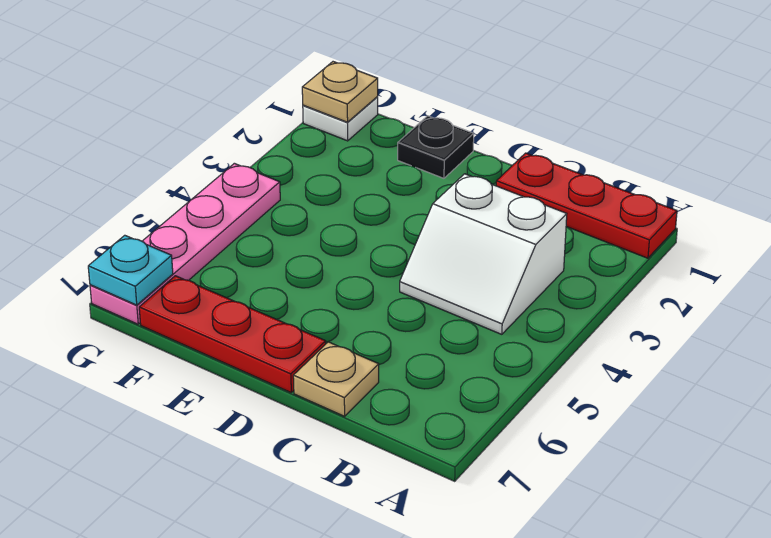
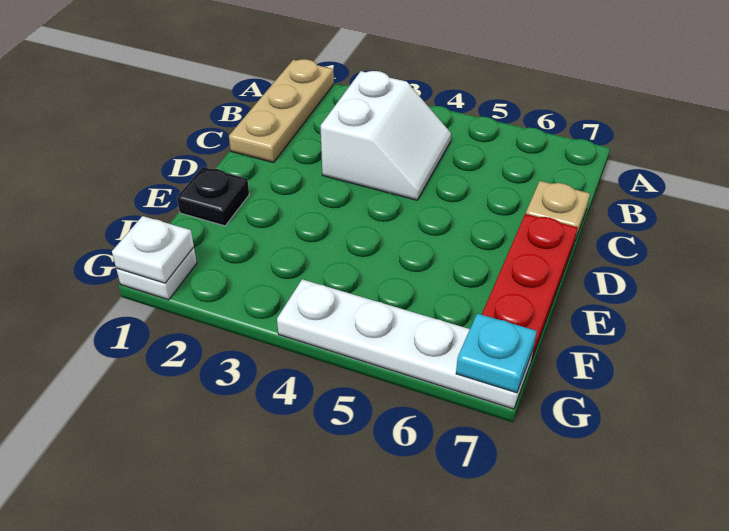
red plate A1:C1 level 1 -> tan plate A1:C1 level 1
tan plate G1 level 2 -> white plate G1 level 2
pink plate G4:G7 level 1 -> white plate G4:G7 level 1

